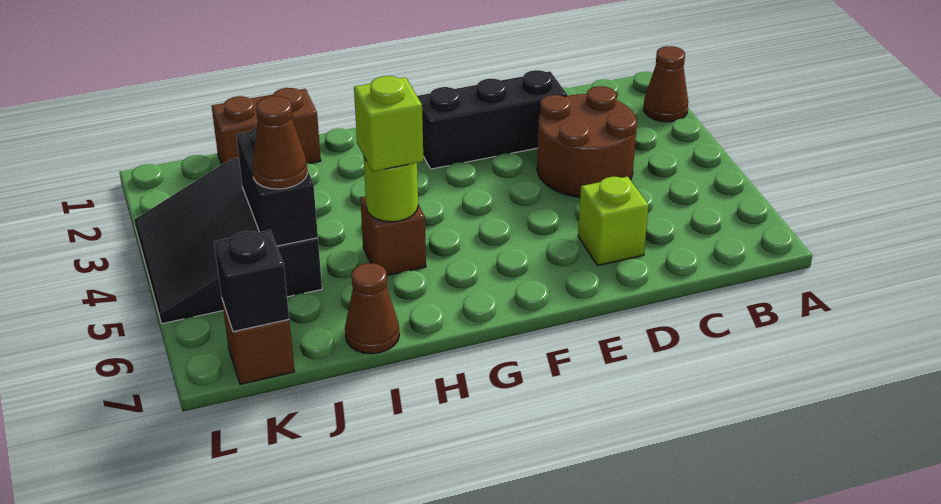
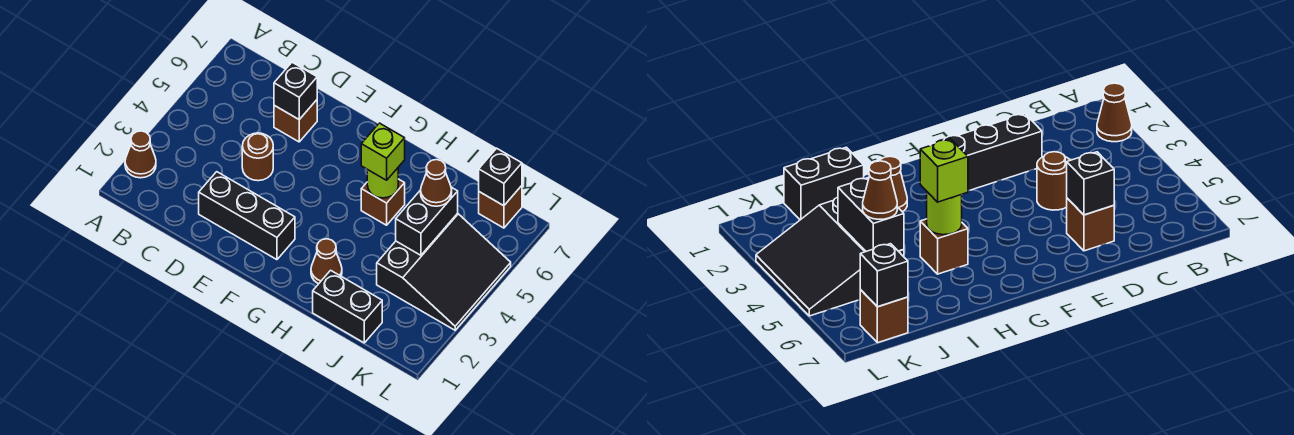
brown round brick C3:D4 level 1 -> brown round brick D4 level 1
lime brick D6 level 1 -> brown brick D6 level 1
none -> black brick D6 level 2
brown brick I1:J1 level 1 -> black brick I1:J1 level 1
brown cone I7 level 1 -> brown cone H2 level 1

